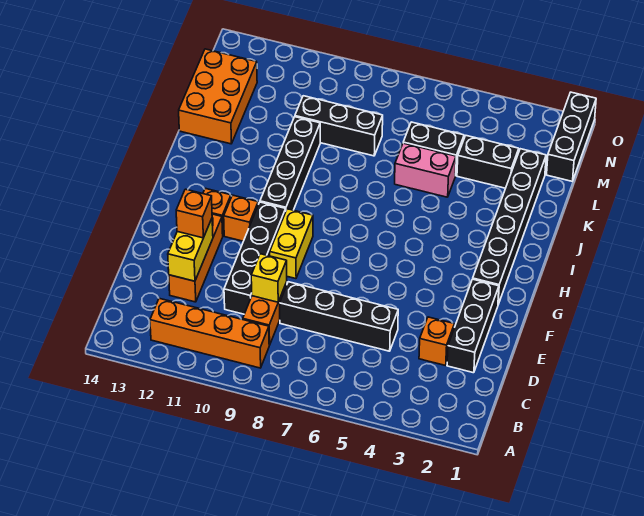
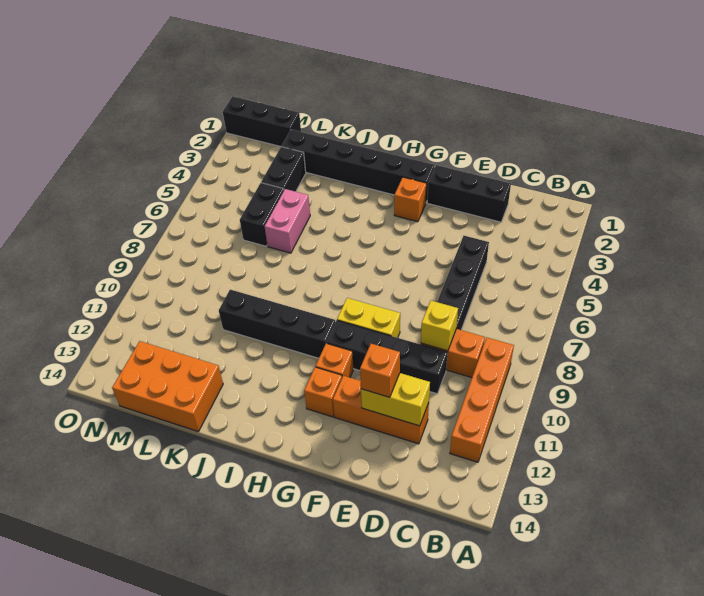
orange brick D3 level 1 -> orange brick G3 level 1
black brick L8:L10 level 1 -> none

